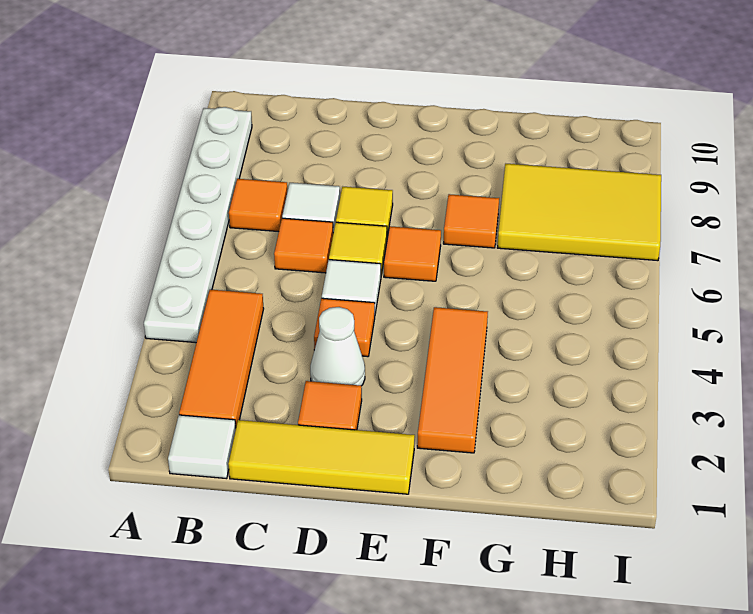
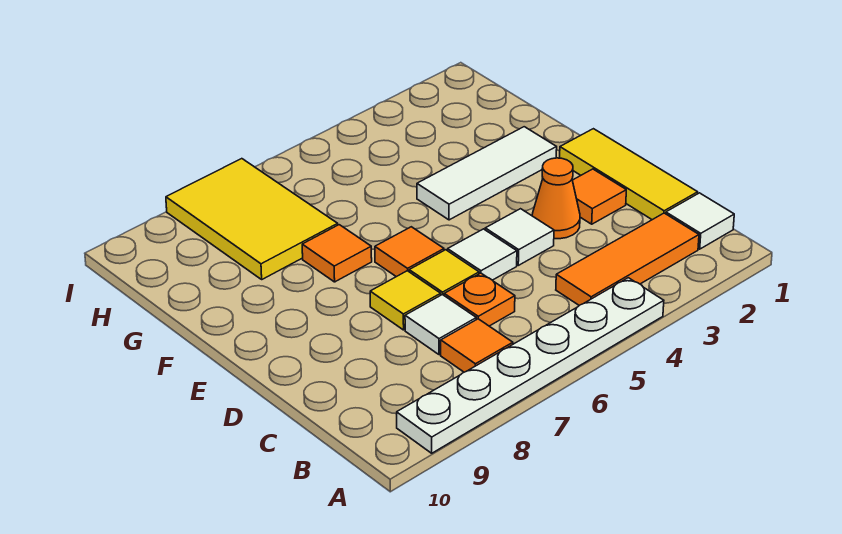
orange tile C6 level 1 -> orange plate C6 level 1
white cone D3 level 1 -> orange cone D3 level 1
orange tile D4 level 1 -> white tile D4 level 1
orange tile F2:F4 level 1 -> white tile F2:F4 level 1

